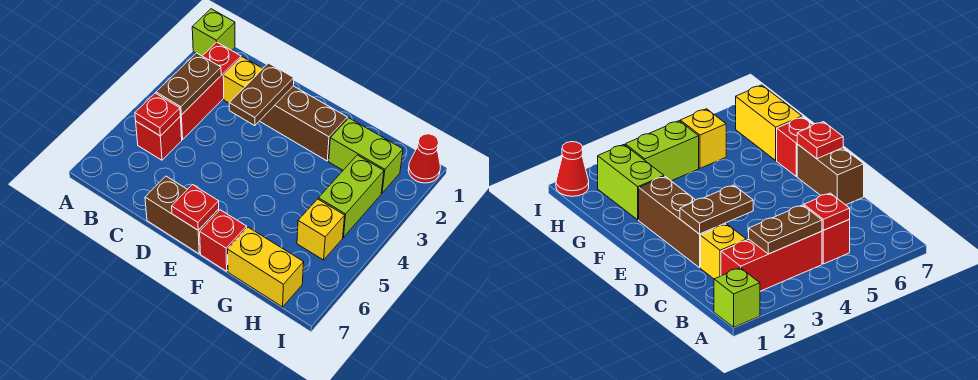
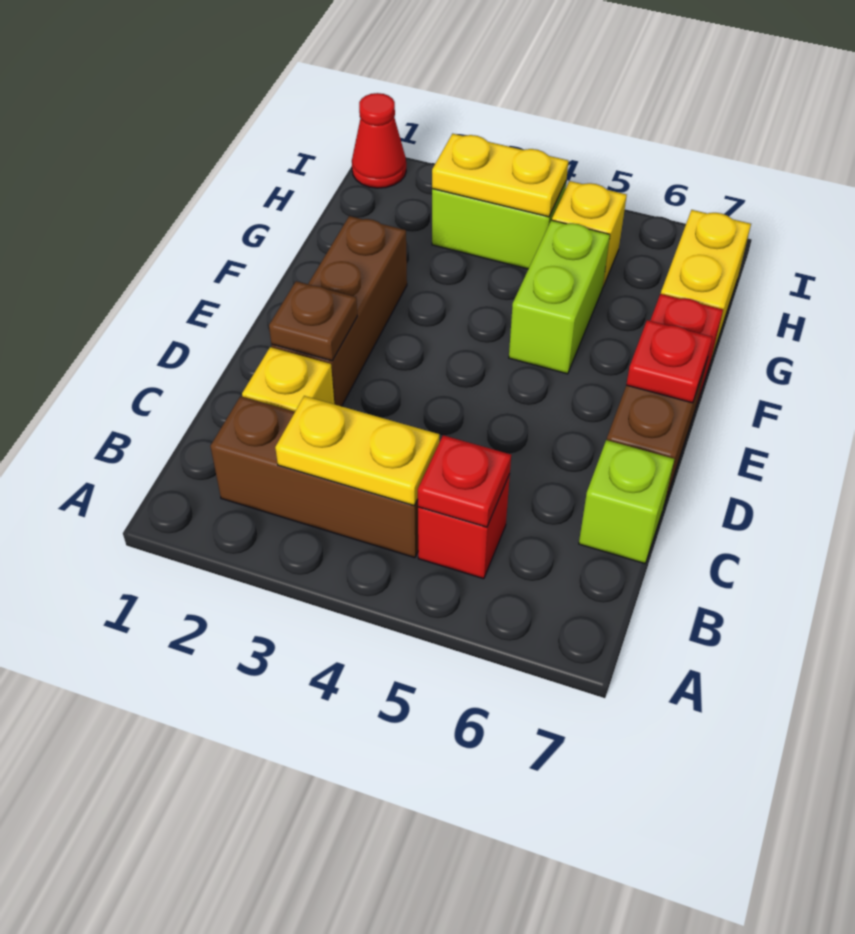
lime brick A1 level 1 -> lime brick C7 level 1
red brick B2:B4 level 1 -> brown brick B2:B4 level 1
brown plate B3:B4 level 2 -> yellow plate B3:B4 level 2
brown plate D2:D3 level 2 -> brown plate D2 level 2
lime brick G2:H2 level 1 -> lime brick F5:G5 level 1
none -> yellow plate H3:H4 level 2

